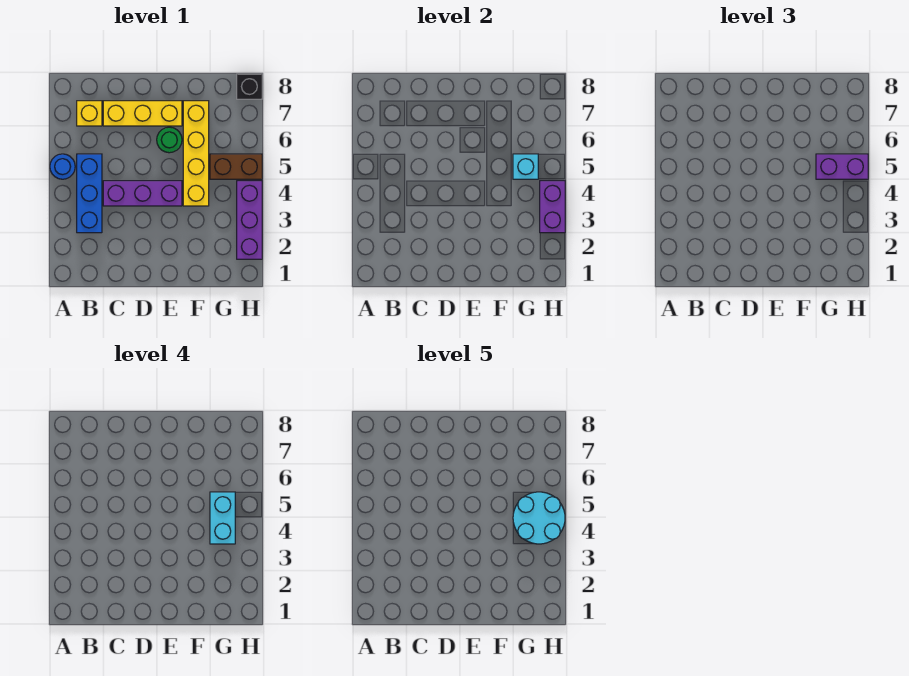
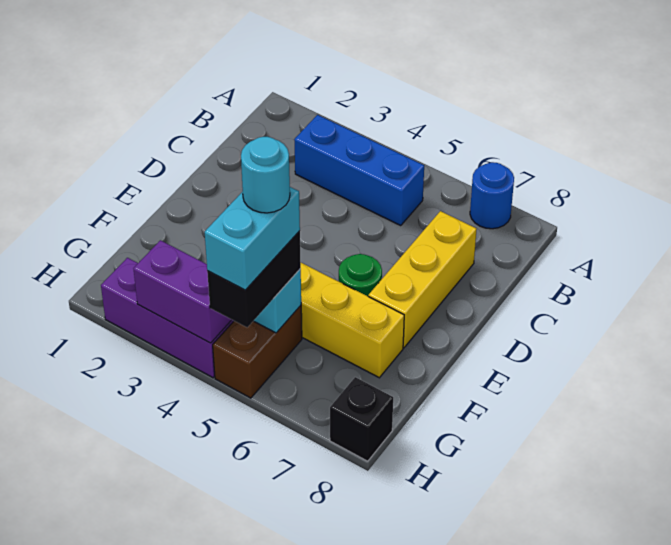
blue round brick A5 level 1 -> blue round brick A7 level 1
yellow brick B7 level 1 -> none
purple brick C4:E4 level 1 -> none
cyan brick G4:G5 level 4 -> cyan brick G5:H5 level 4
cyan round brick G4:H5 level 5 -> cyan round brick G5 level 5
purple brick G5:H5 level 3 -> black brick G5:H5 level 3

